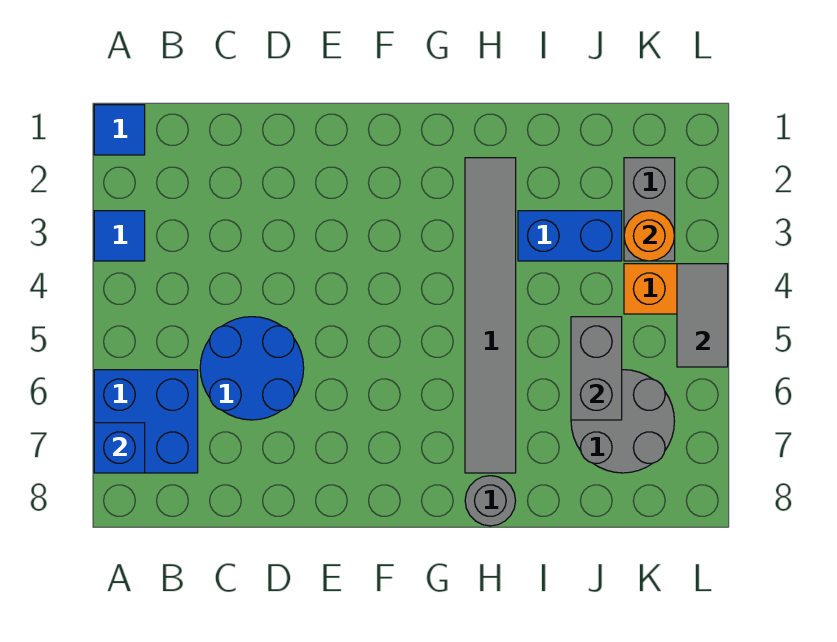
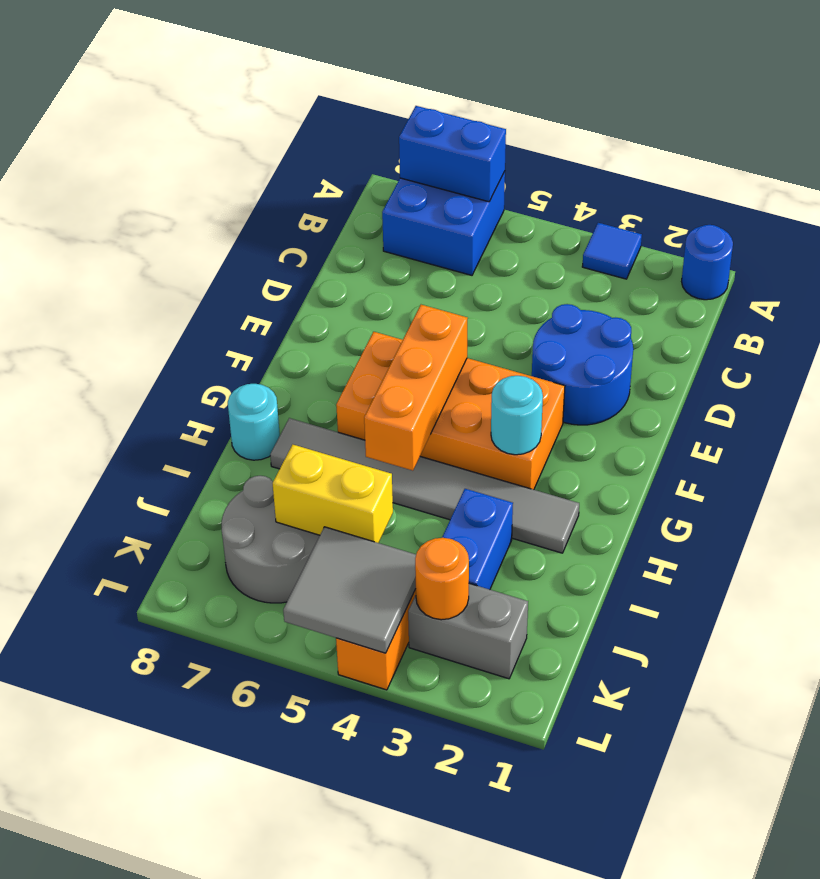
blue tile A1 level 1 -> blue round brick A1 level 1
blue brick A7 level 2 -> blue brick A6:A7 level 2
blue round brick C5:D6 level 1 -> blue round brick D2:E3 level 1
none -> orange brick F3:G6 level 1
none -> orange brick F5:H5 level 2
none -> cyan round brick G3 level 2
grey round brick H8 level 1 -> cyan round brick H8 level 1
grey brick J5:J6 level 2 -> yellow brick J5:J6 level 2
grey tile L4:L5 level 2 -> grey tile K4:L5 level 2

